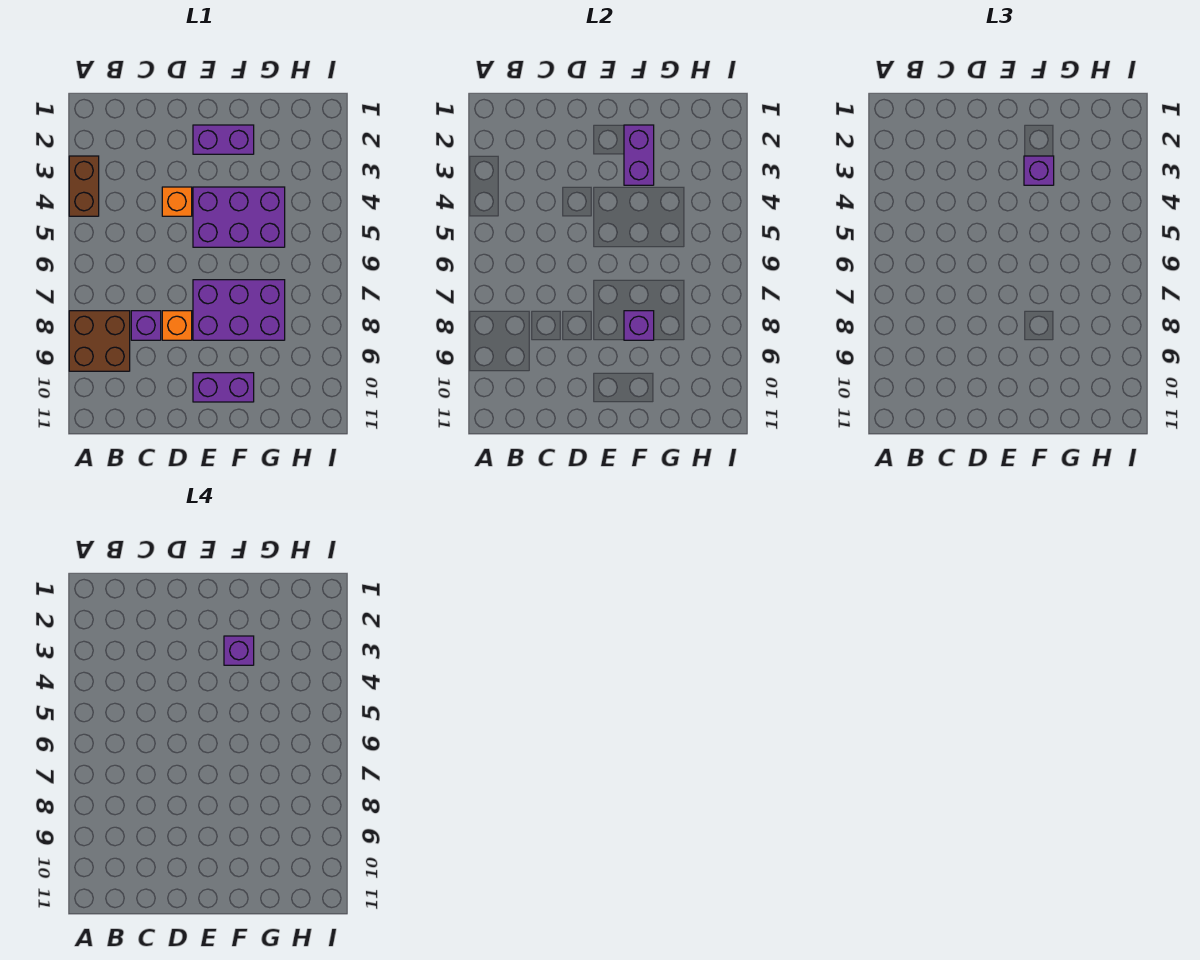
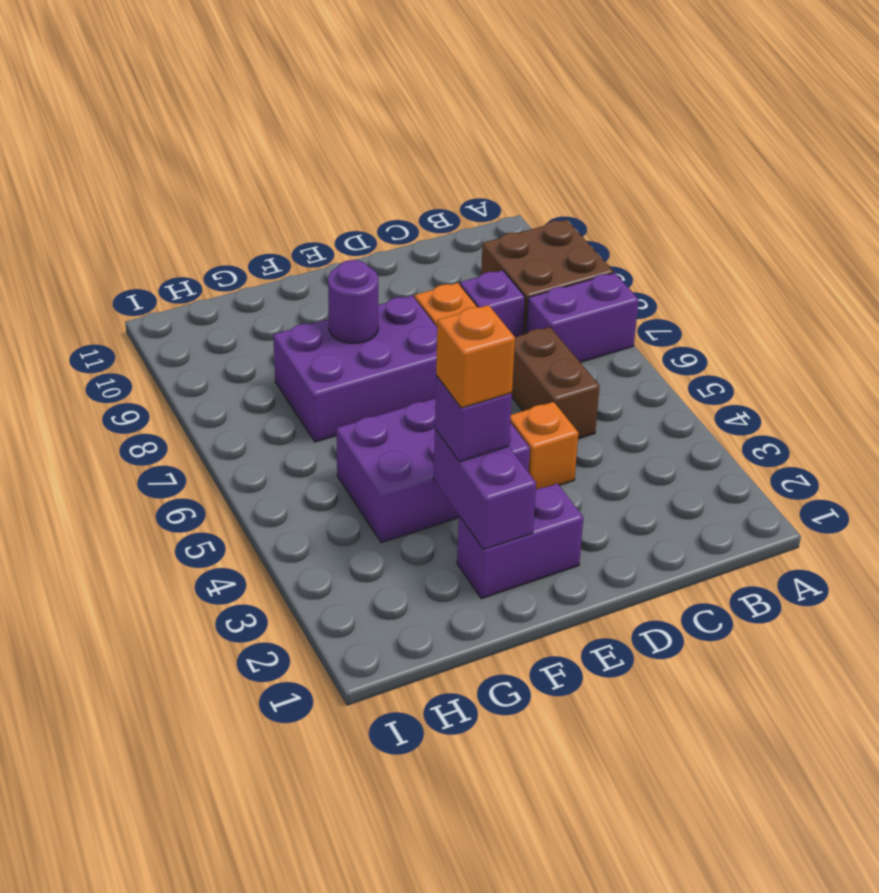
brown brick A3:A4 level 1 -> brown brick C5:C6 level 1
purple brick E10:F10 level 1 -> purple brick A7:B7 level 1
purple brick F3 level 4 -> orange brick F3 level 4
purple brick F8 level 2 -> purple round brick F8 level 2

